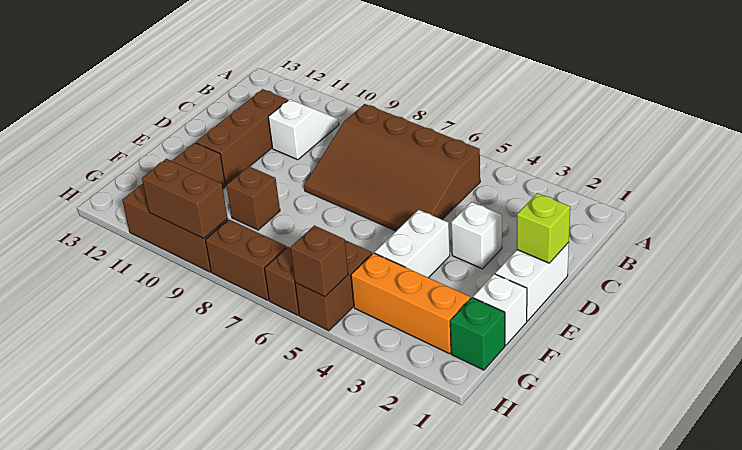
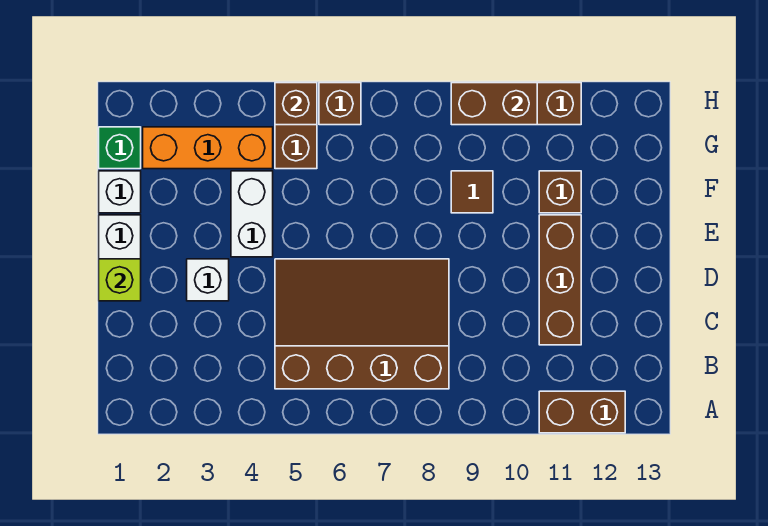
white slope B10:C10 level 1 top C -> none
brown brick F9 level 1 -> brown tile F9 level 1
brown brick H7:H8 level 1 -> brown brick A11:A12 level 1

